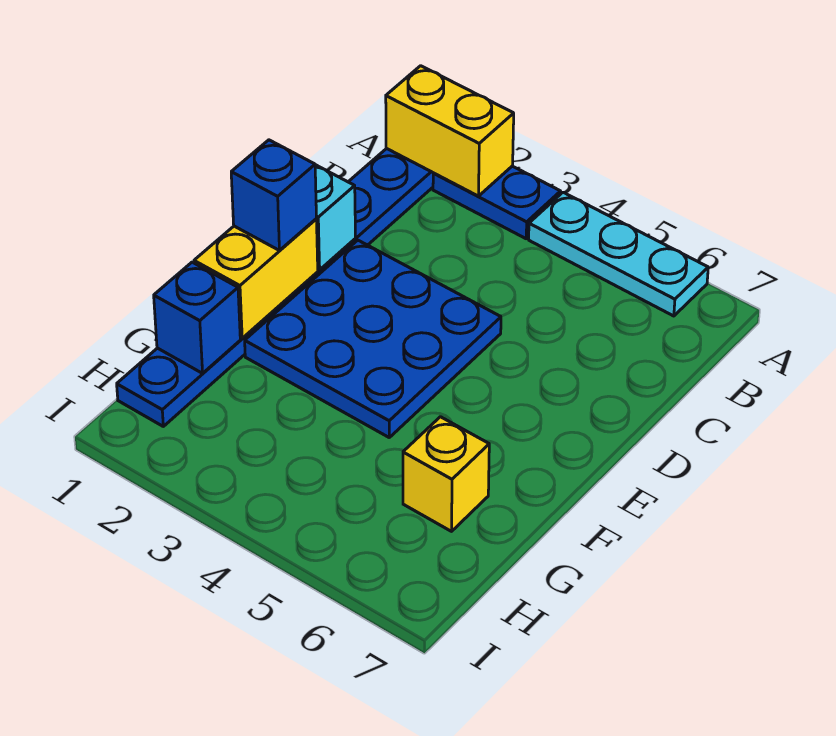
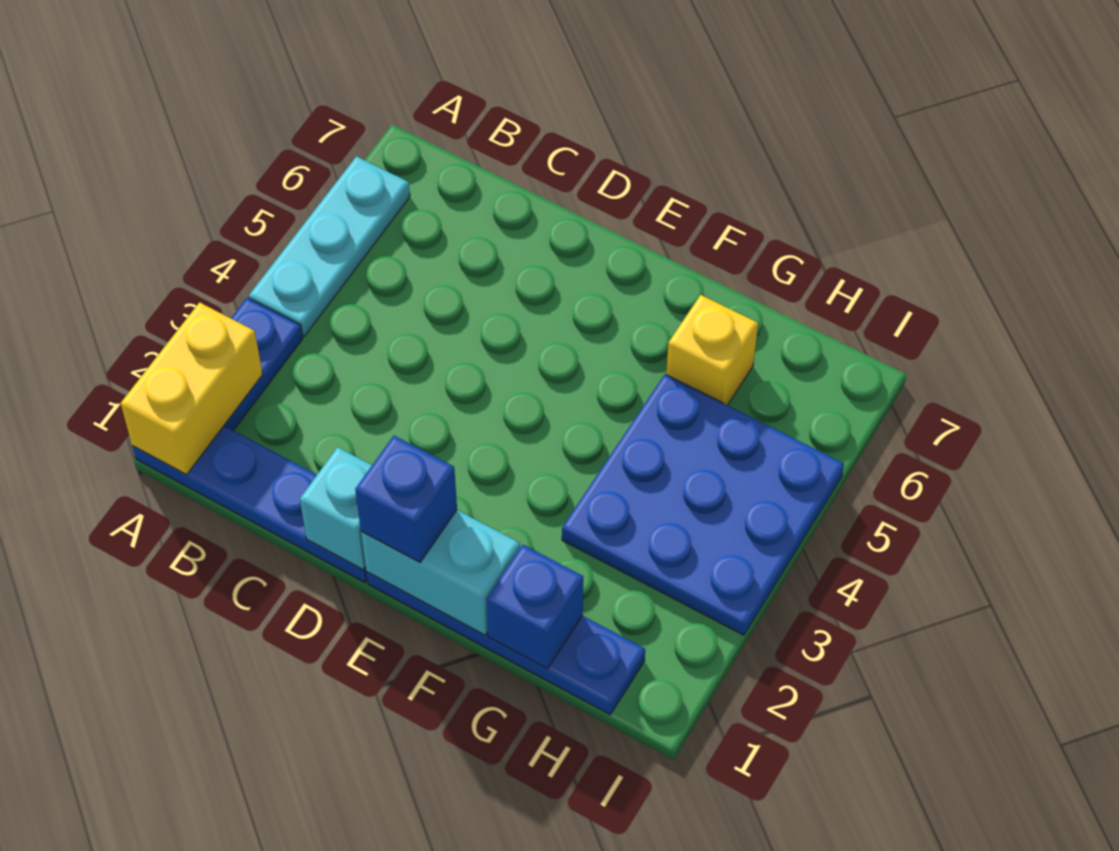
blue plate D2:F4 level 1 -> blue plate G3:I5 level 1
yellow brick E1:F1 level 2 -> cyan brick E1:F1 level 2

